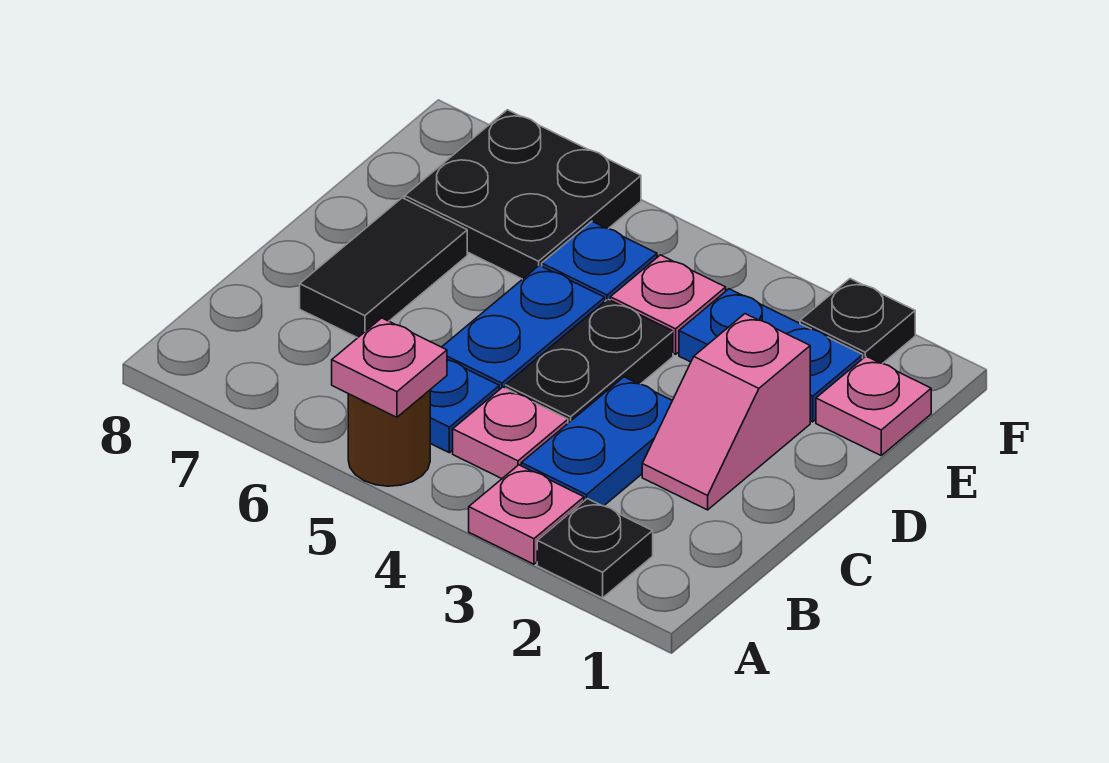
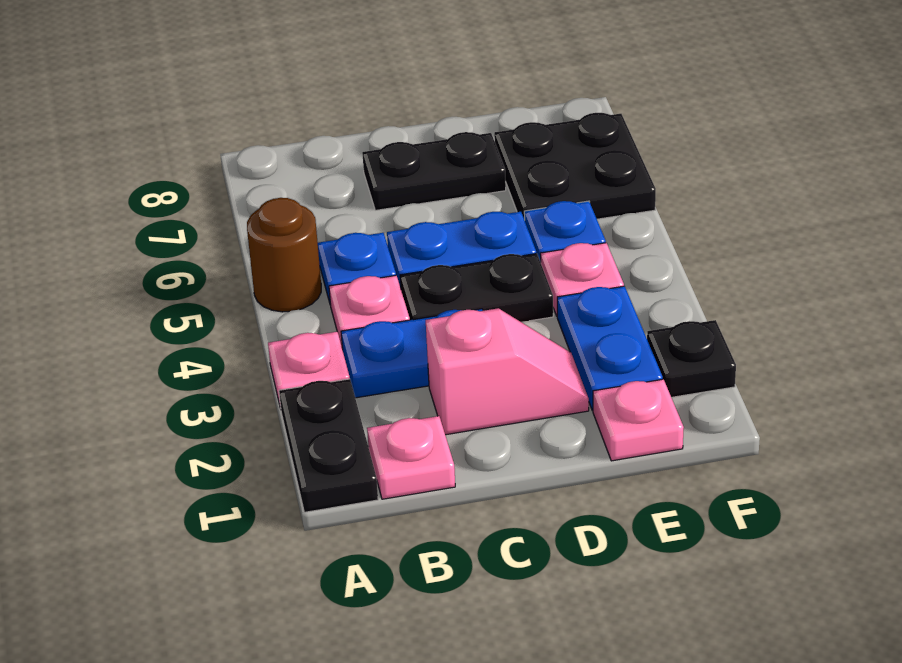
black plate A2 level 1 -> black plate A1:A2 level 1
pink plate A5 level 2 -> pink plate B1 level 1
pink slope C2:D2 level 1 top D -> pink slope C2:D2 level 1 top C
black tile C7:D7 level 1 -> black plate C7:D7 level 1

